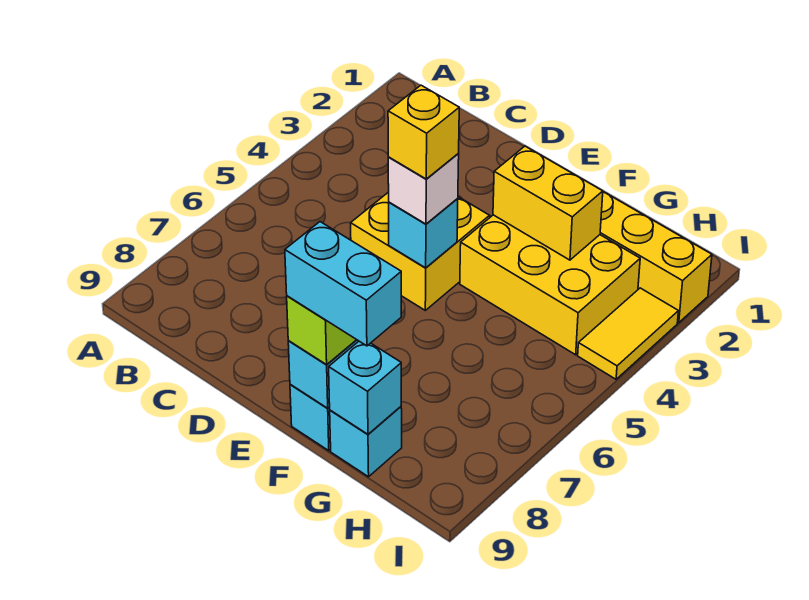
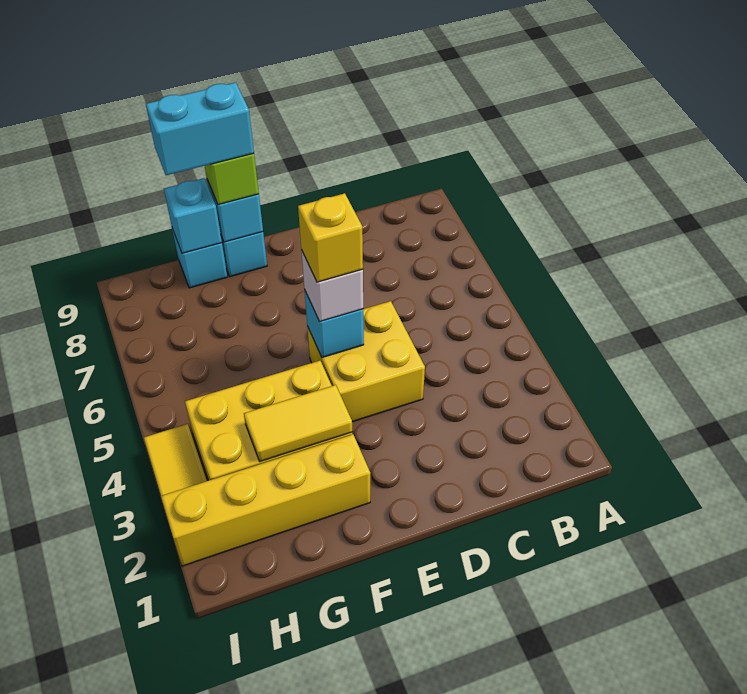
yellow brick F3:G3 level 2 -> yellow tile F3:G3 level 2

